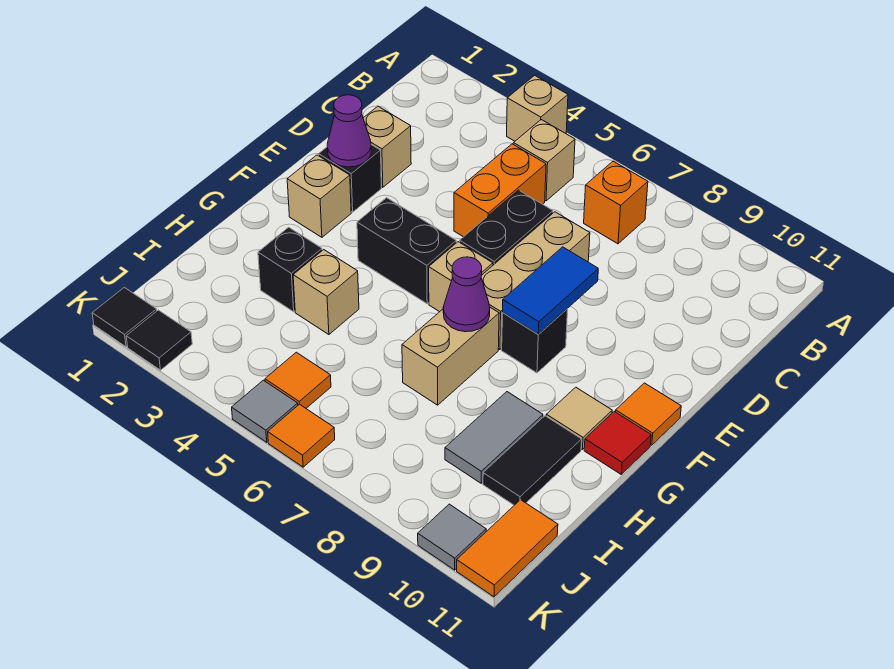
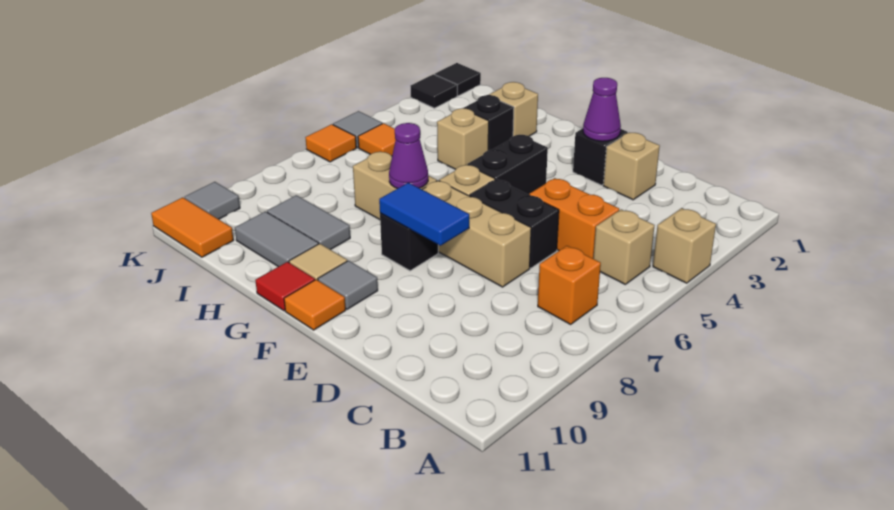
tan brick F2 level 1 -> tan brick H2 level 1
none -> grey tile F10 level 1
black tile H10:I10 level 1 -> grey tile H10:I10 level 1

